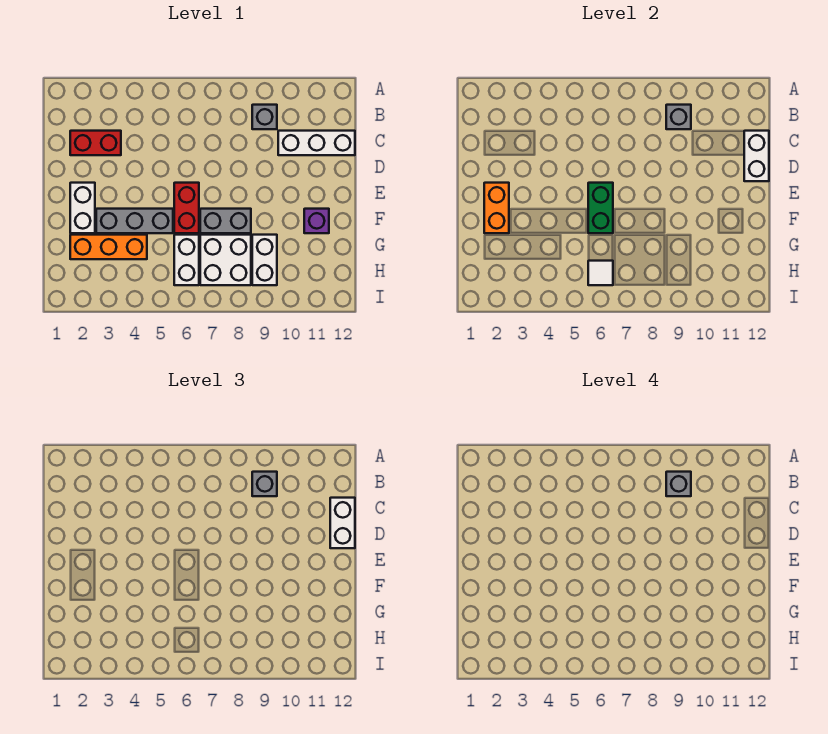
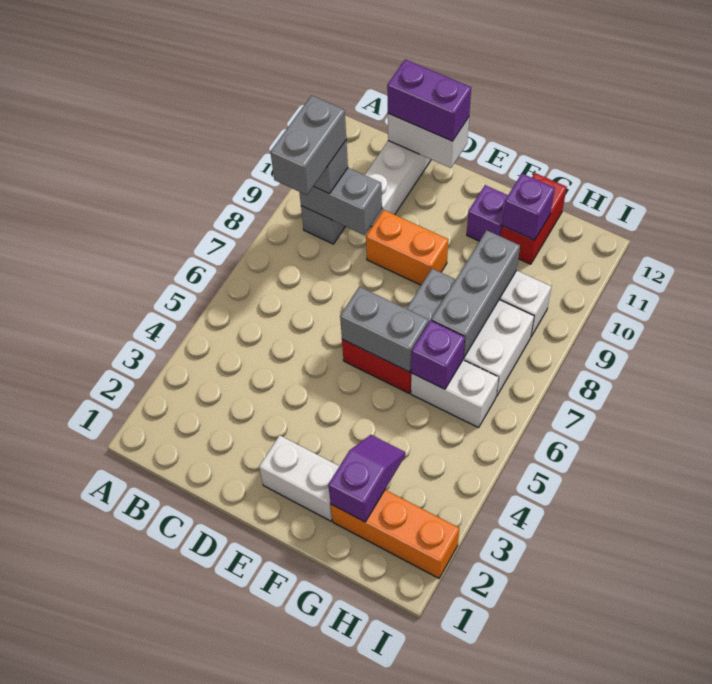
grey brick B9 level 2 -> grey brick B9:C9 level 2
grey brick B9 level 4 -> grey brick B8:B9 level 4
red brick C2:C3 level 1 -> red brick G11:G12 level 1
white brick C12:D12 level 3 -> purple brick C12:D12 level 3
orange brick E2:F2 level 2 -> orange brick D9:E9 level 1
green brick E6:F6 level 2 -> grey brick E6:F6 level 2
grey brick F3:F5 level 1 -> grey brick G7:G9 level 2
orange brick G2:G4 level 1 -> orange brick G2:I2 level 1
none -> purple slope G2:G3 level 2 top 2
none -> purple brick G6 level 2
none -> purple brick G11 level 2
white tile H6 level 2 -> none

